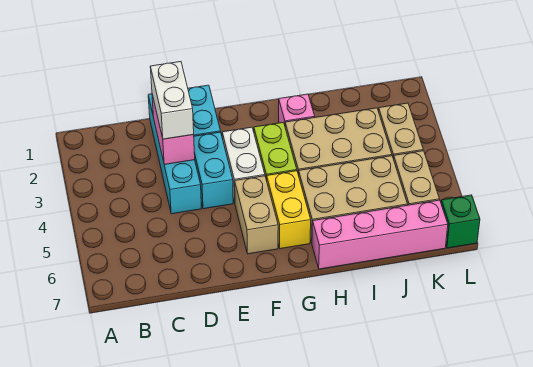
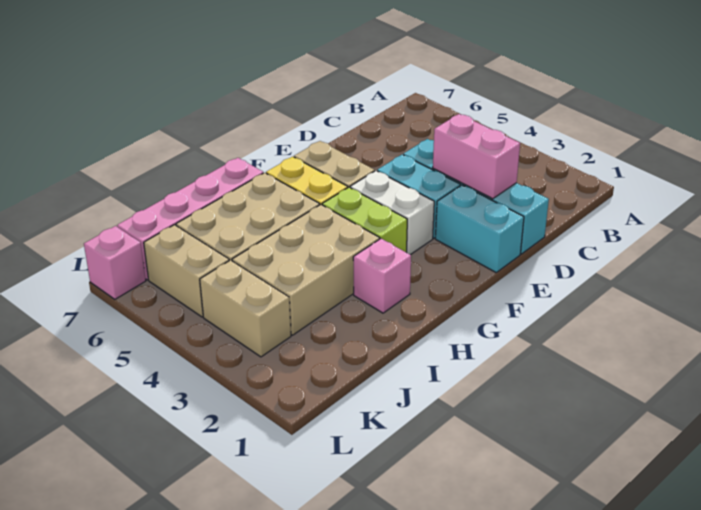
white brick D2:D3 level 3 -> none
green brick L7 level 1 -> pink brick L7 level 1

